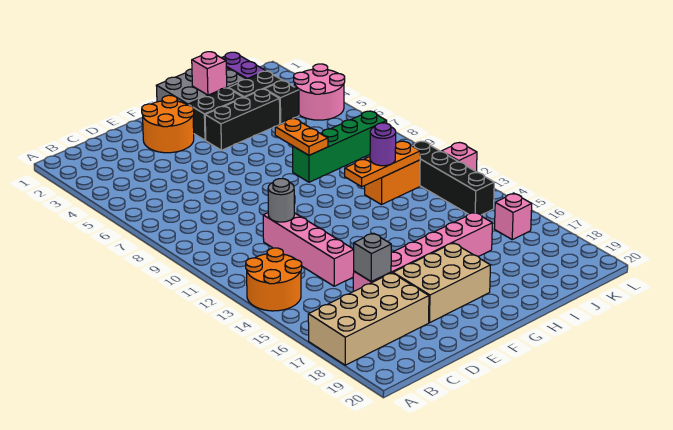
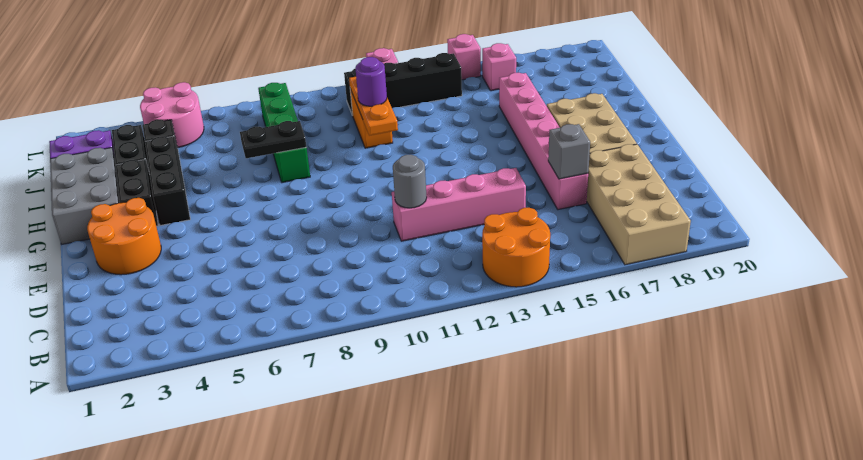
pink brick H2 level 2 -> pink brick L15 level 1
orange plate H7:H8 level 2 -> black plate H7:H8 level 2

